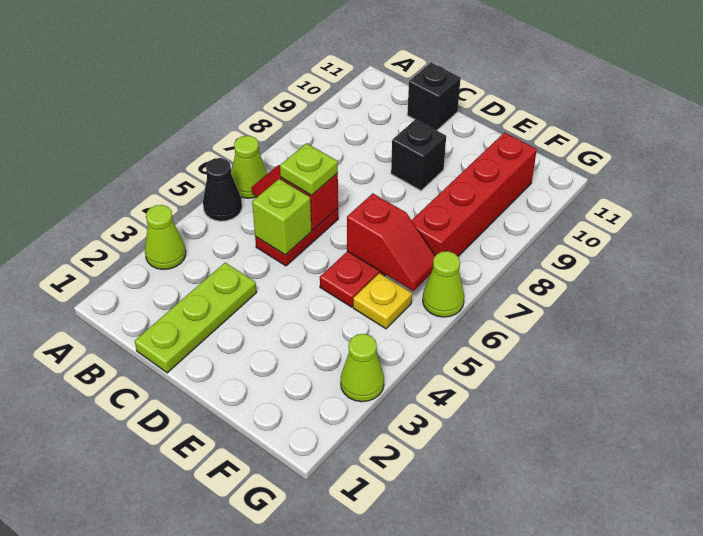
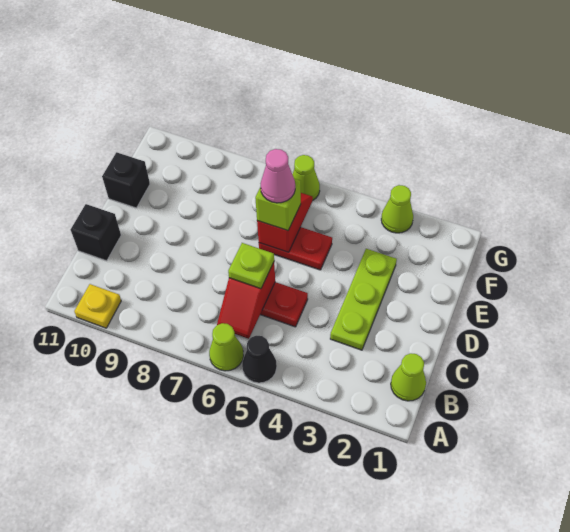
lime cone A3 level 1 -> lime cone B1 level 1
lime plate C1:C3 level 1 -> lime plate C3:E3 level 1
lime brick C5 level 2 -> lime brick E6 level 3
black brick D9 level 1 -> black brick E11 level 1
none -> pink cone E6 level 4
yellow plate F5 level 1 -> yellow plate A10 level 1
red brick F7:F10 level 1 -> none

